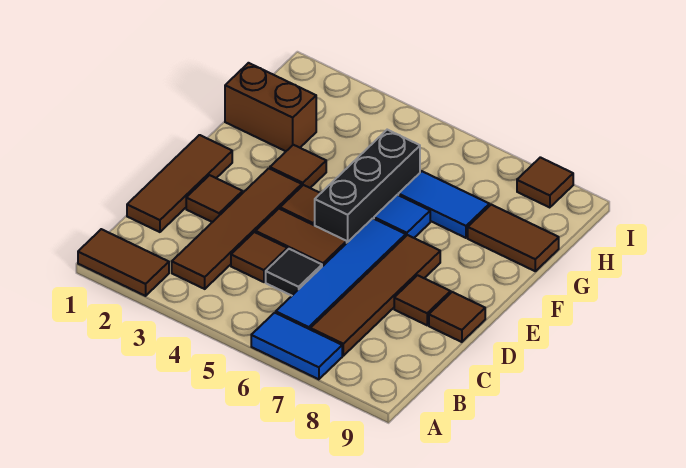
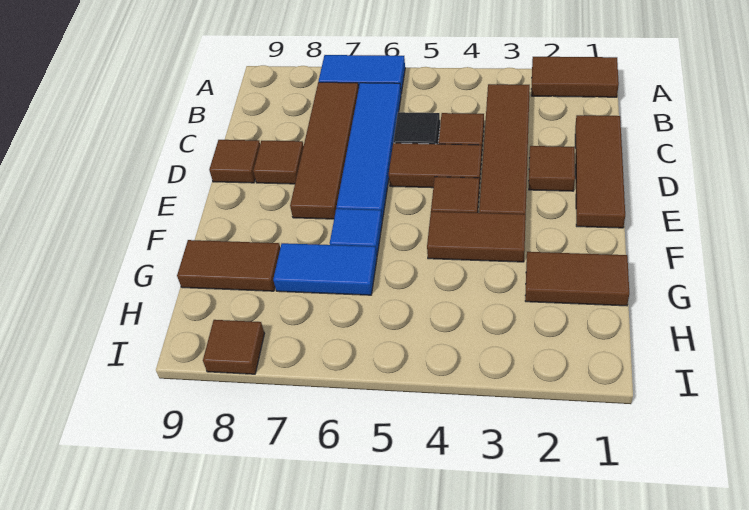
black brick E5:G5 level 1 -> none
brown tile F3 level 1 -> brown tile F3:F4 level 1
brown brick G1:G2 level 1 -> brown tile G1:G2 level 1

